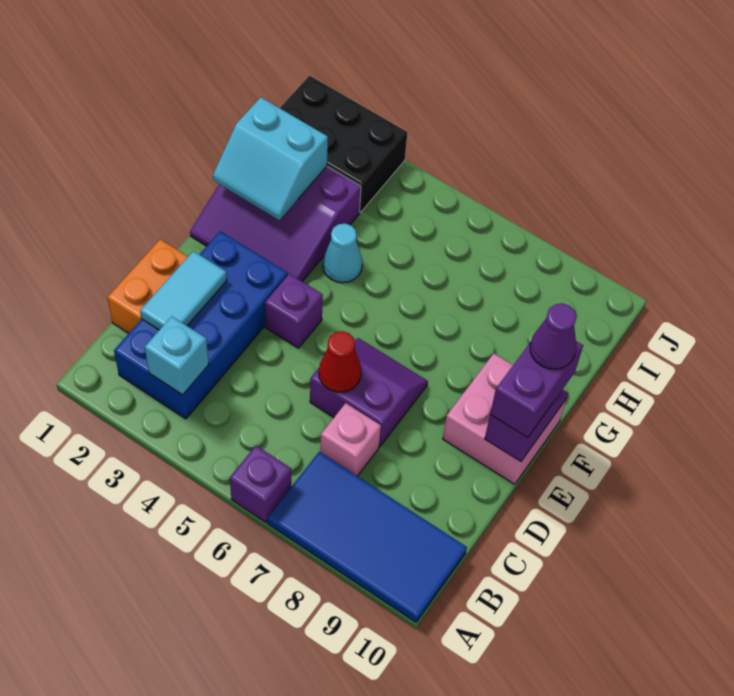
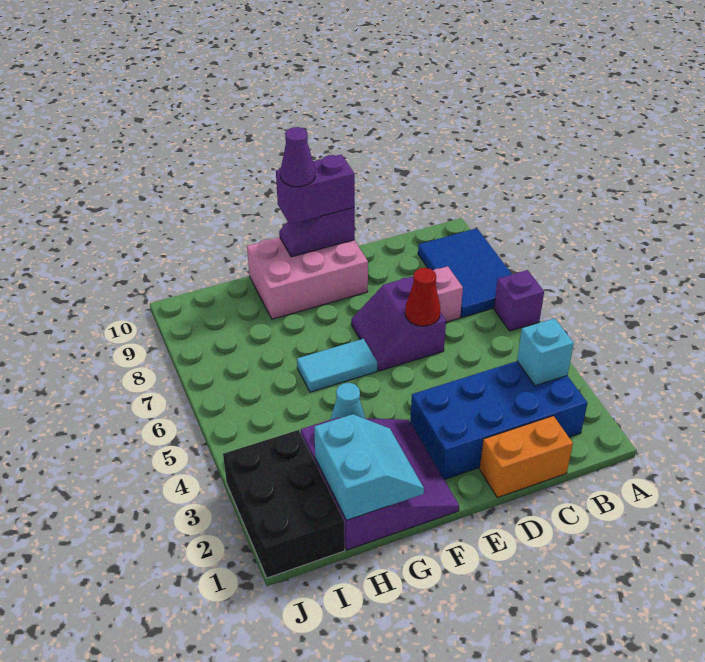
blue tile A7:B10 level 1 -> blue tile A7:B9 level 1
cyan tile C2:D2 level 2 -> cyan tile F6:G6 level 1
purple brick E4 level 1 -> none
pink brick E9:F10 level 1 -> pink brick E9:G10 level 1

